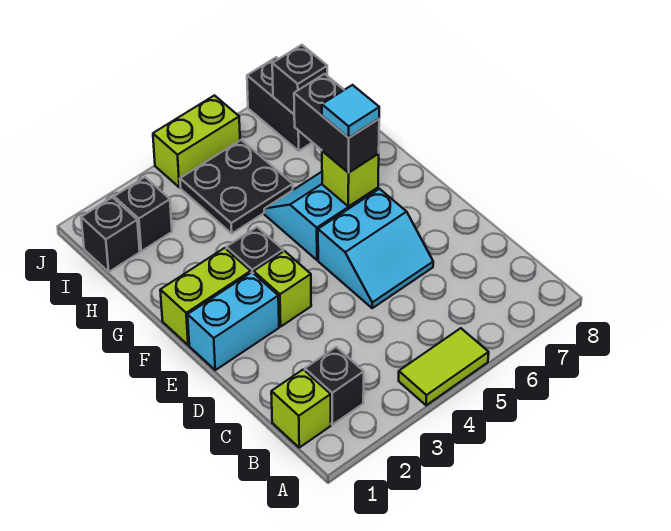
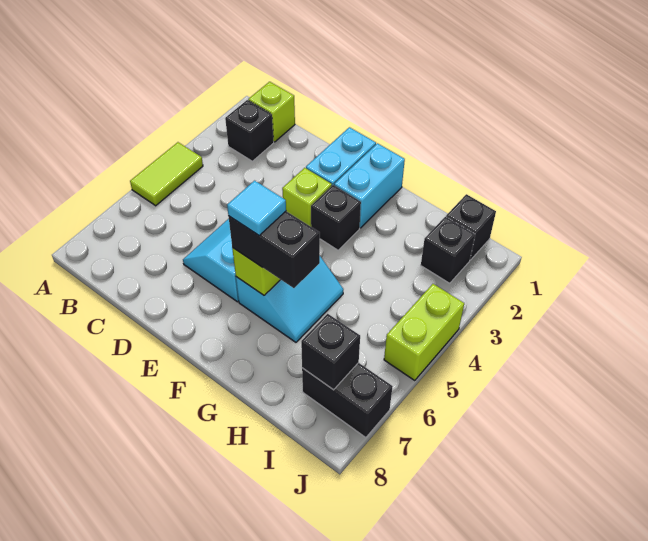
lime brick F1:F2 level 1 -> cyan brick F1:F2 level 1
black plate H4:I5 level 1 -> none

